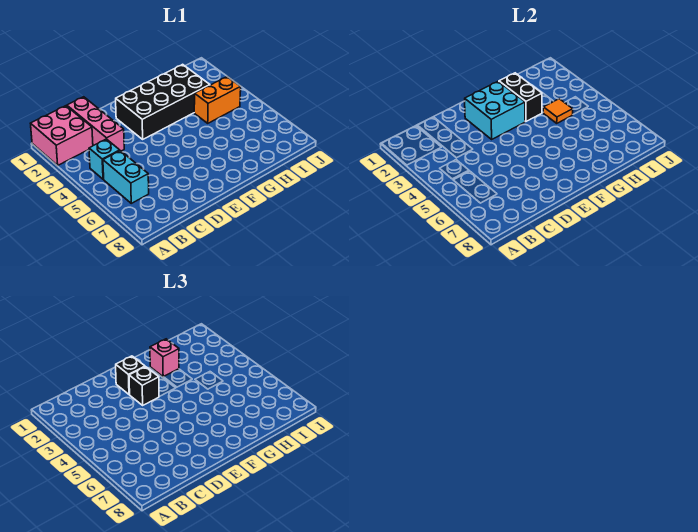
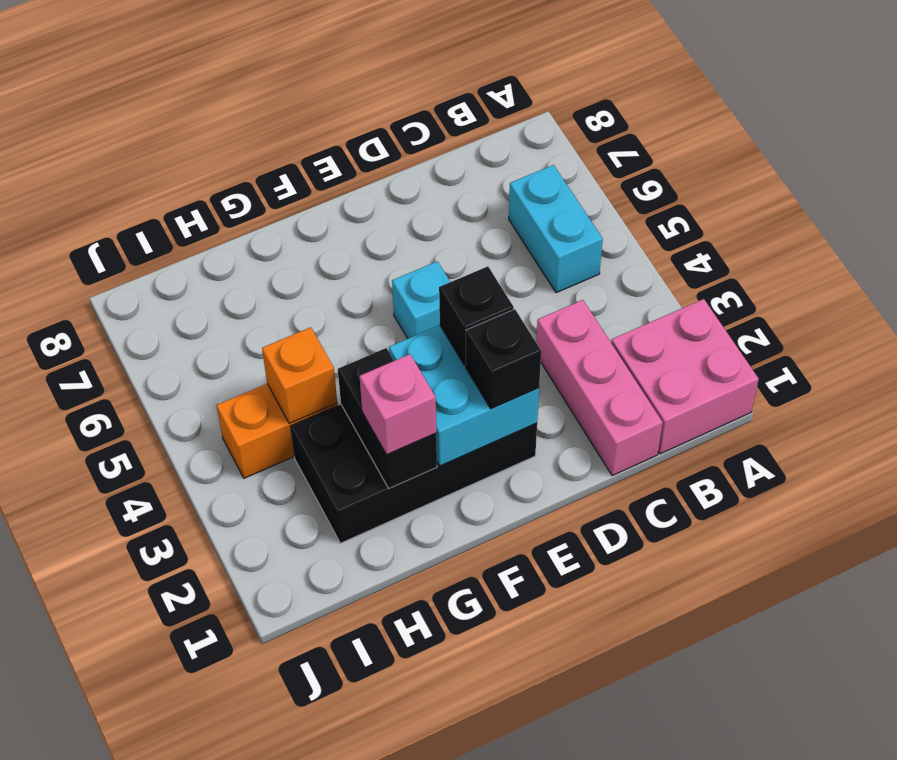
cyan brick B4 level 1 -> cyan brick E5 level 1
orange tile H4 level 2 -> orange brick H4 level 2

